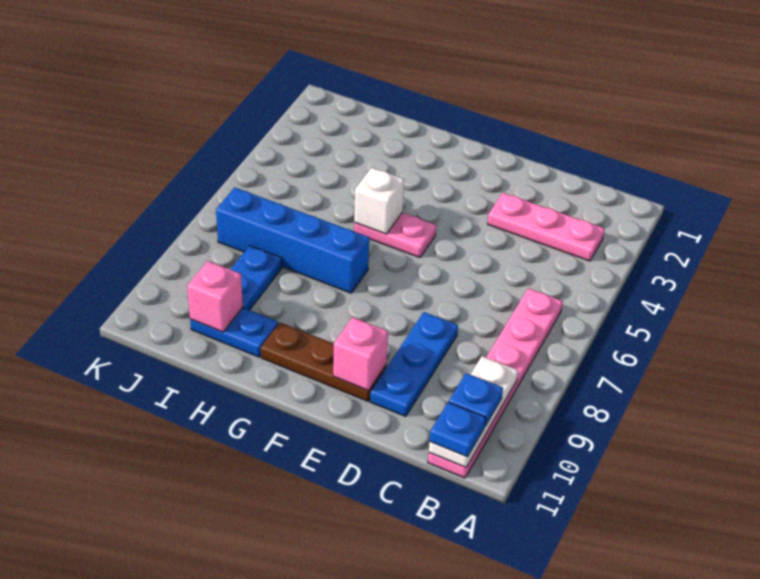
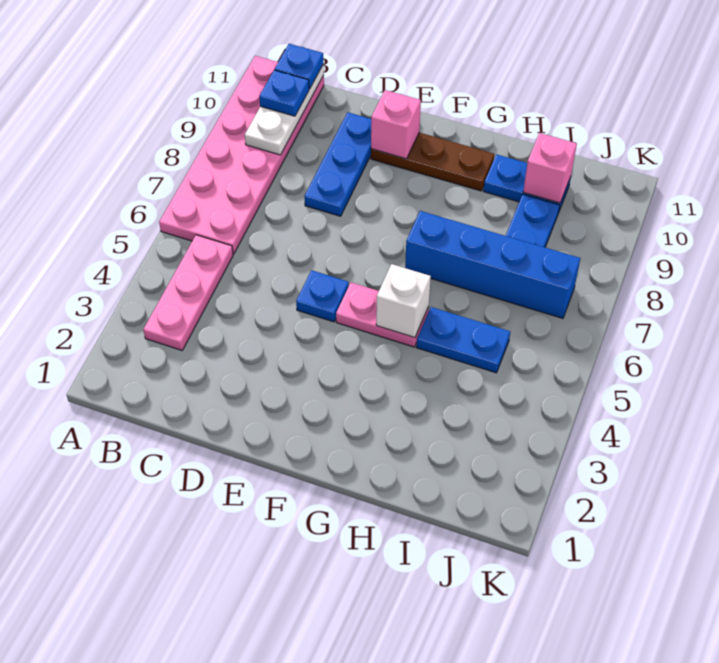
pink plate B3:D3 level 1 -> pink plate B3:B5 level 1
pink plate B6:B11 level 1 -> pink plate A6:B11 level 1
none -> blue plate E5 level 1
none -> blue plate H5:I5 level 1

